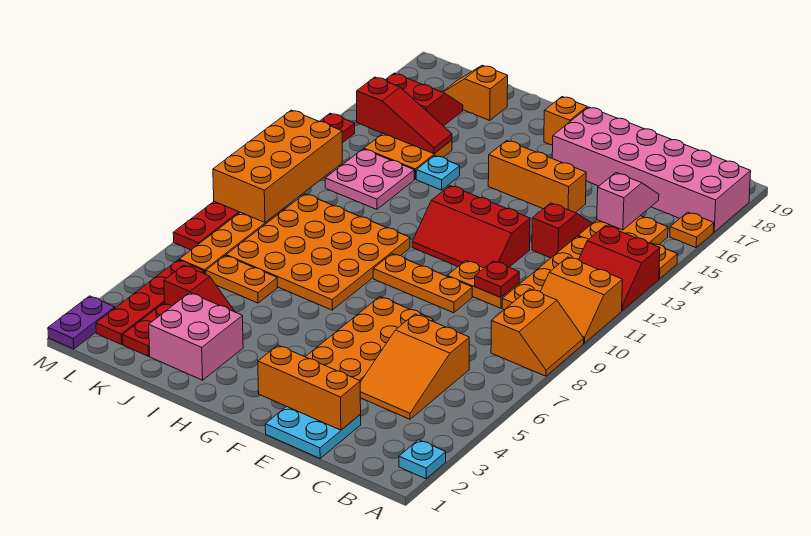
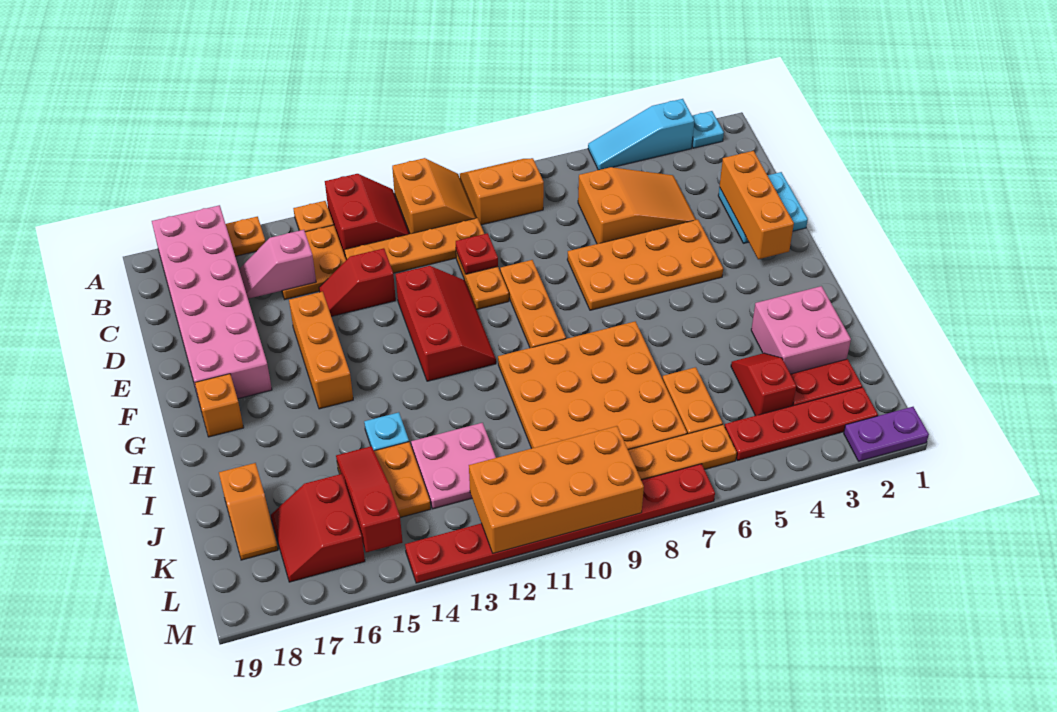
none -> cyan slope A3:A5 level 1 top 3

